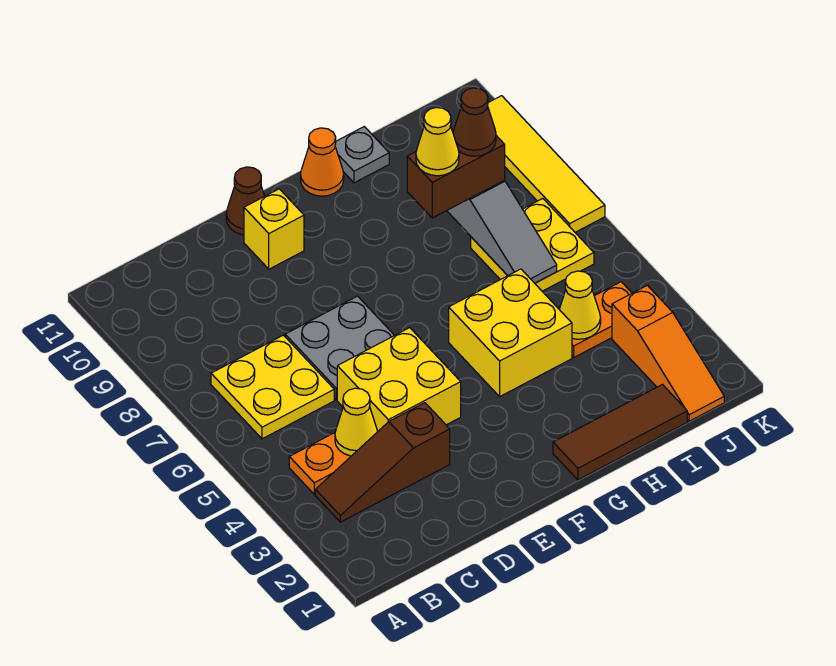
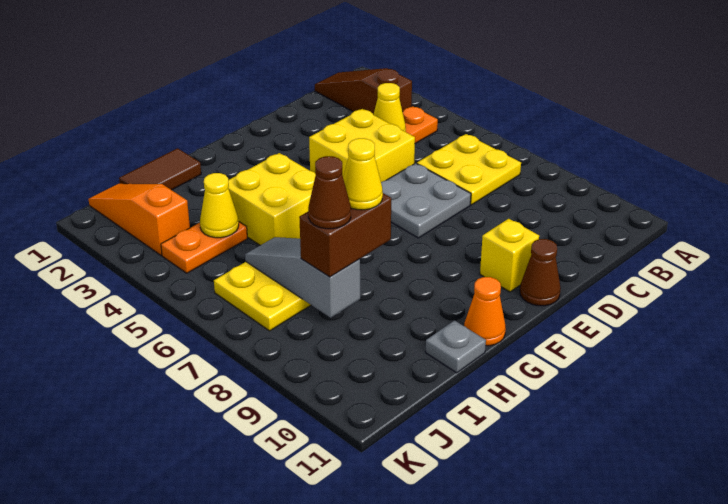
brown slope B3:D3 level 1 top D -> brown slope B1:B3 level 1 top 3
brown tile G1:I1 level 1 -> brown tile H1:I1 level 1
yellow tile K7:K10 level 1 -> none

